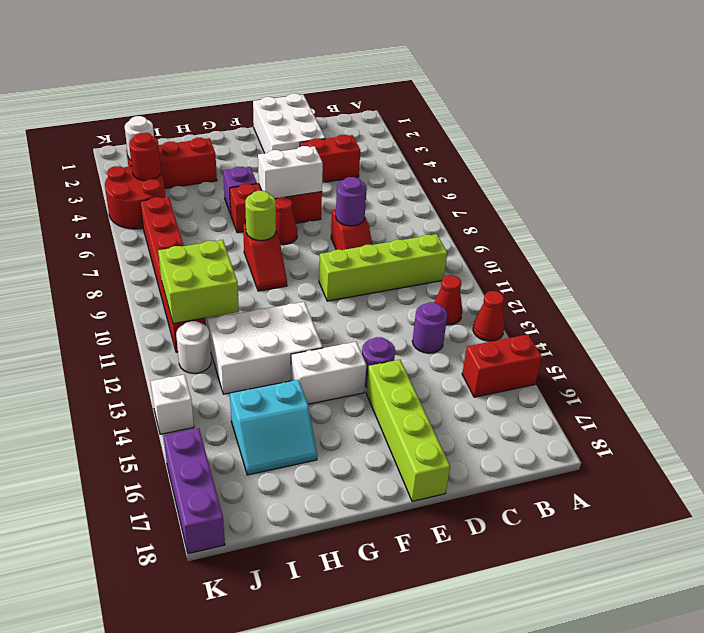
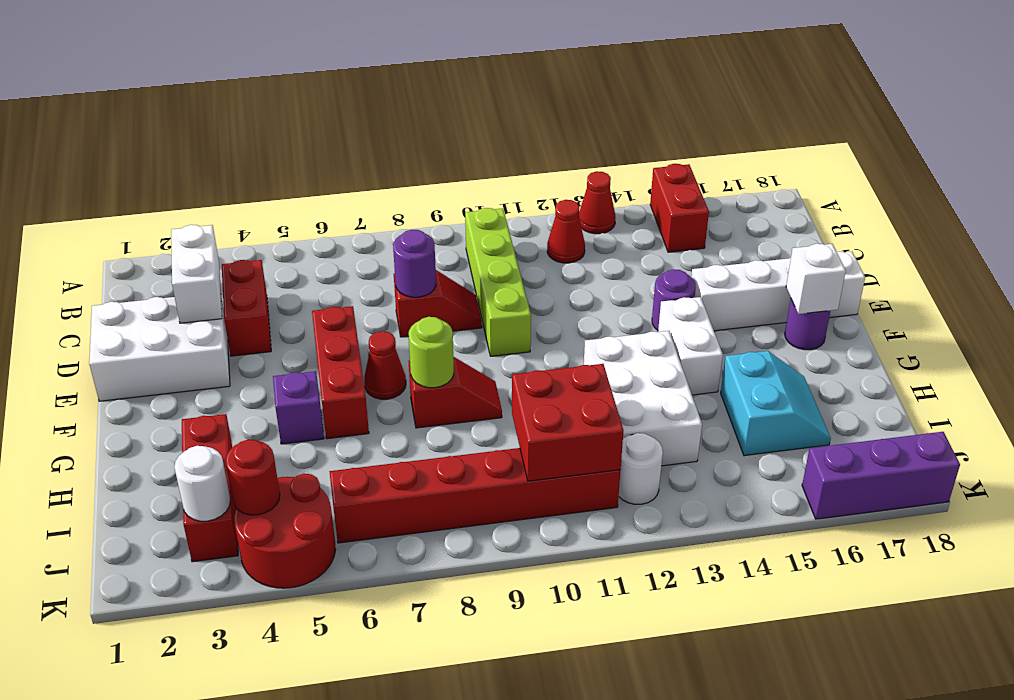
purple round brick C13 level 1 -> purple round brick F17 level 1
white brick E6:F6 level 2 -> white brick C3:D3 level 2
lime brick E15:E18 level 1 -> white brick E15:E18 level 1
lime brick I10:J11 level 2 -> red brick I10:J11 level 2
white brick K14 level 1 -> white brick F17 level 2

